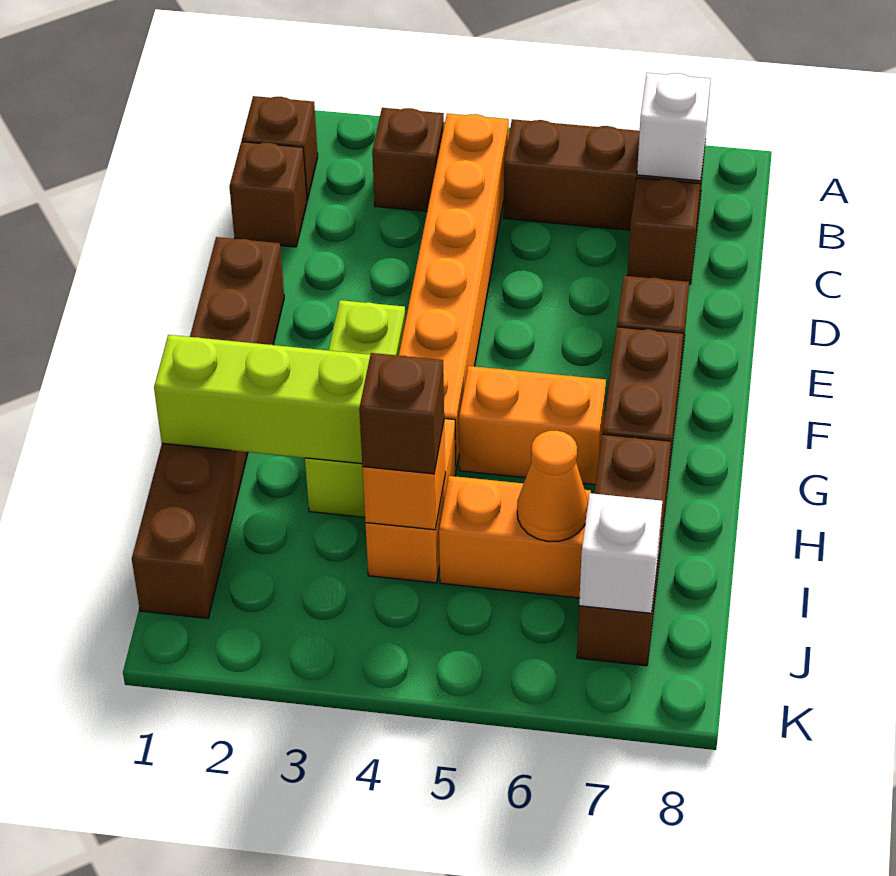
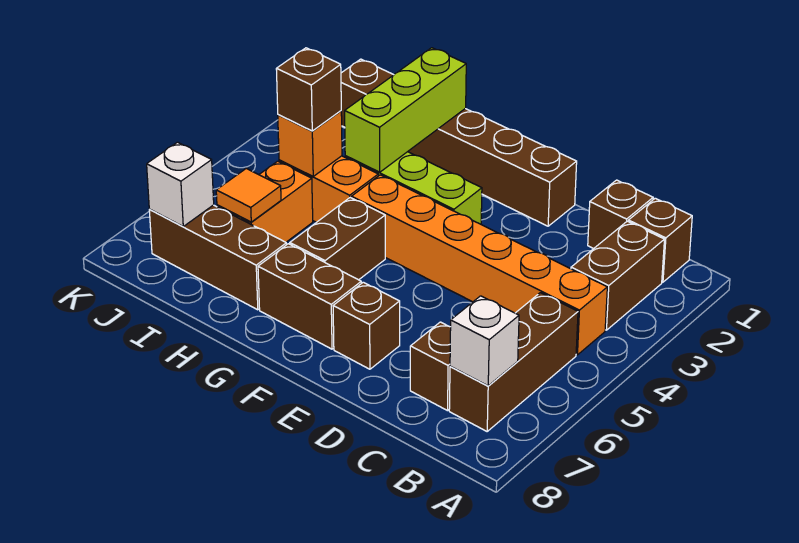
brown brick B3 level 1 -> brown brick B2:B3 level 1
orange brick G5:G6 level 1 -> brown brick G5:G6 level 1
orange cone I6 level 2 -> orange tile I6 level 2

